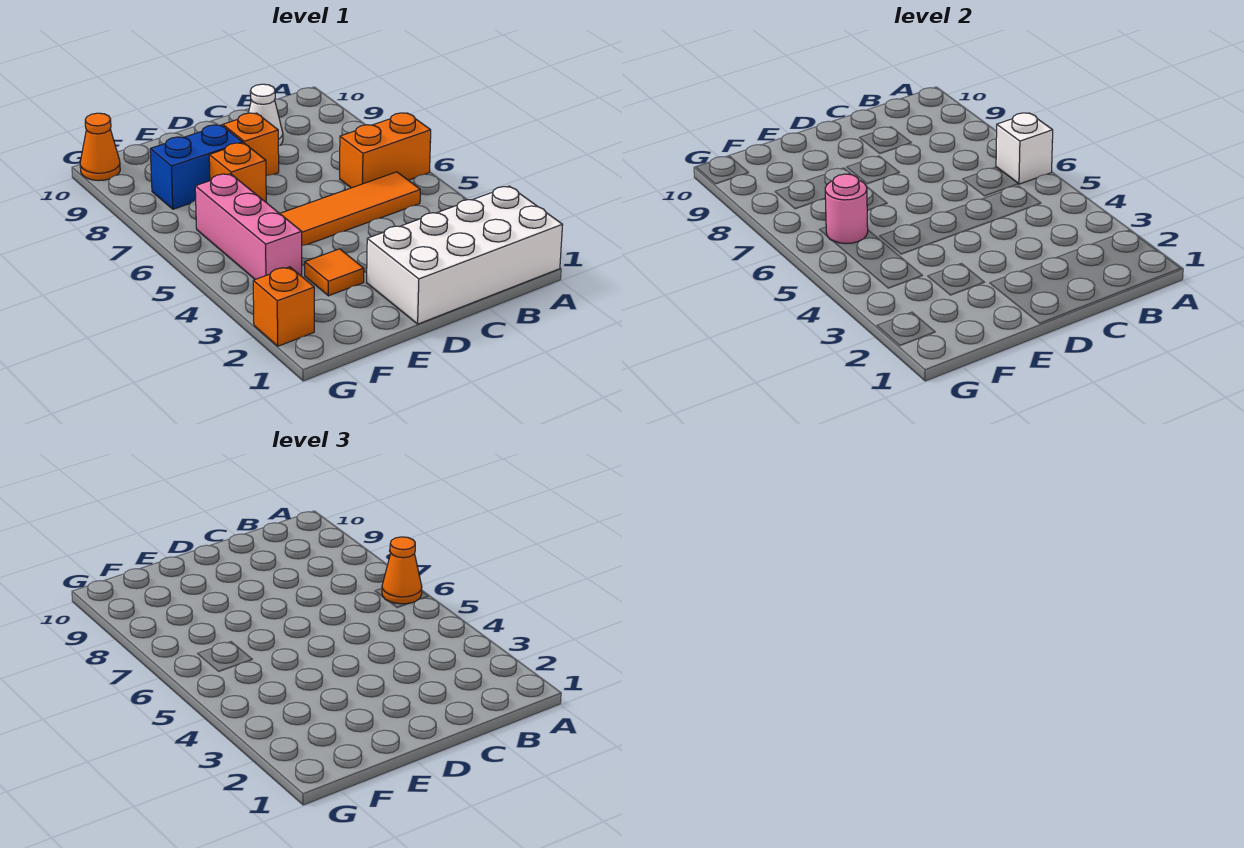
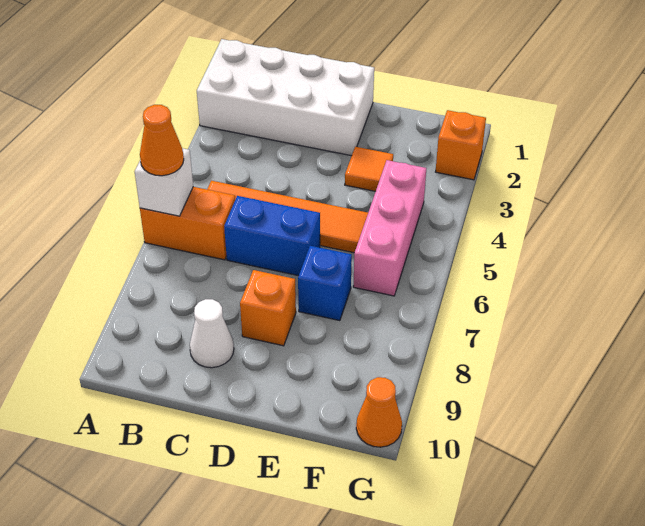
orange brick E7 level 1 -> blue brick E7 level 1
blue brick E8:F8 level 1 -> blue brick C6:D6 level 1
pink round brick F6 level 2 -> none

